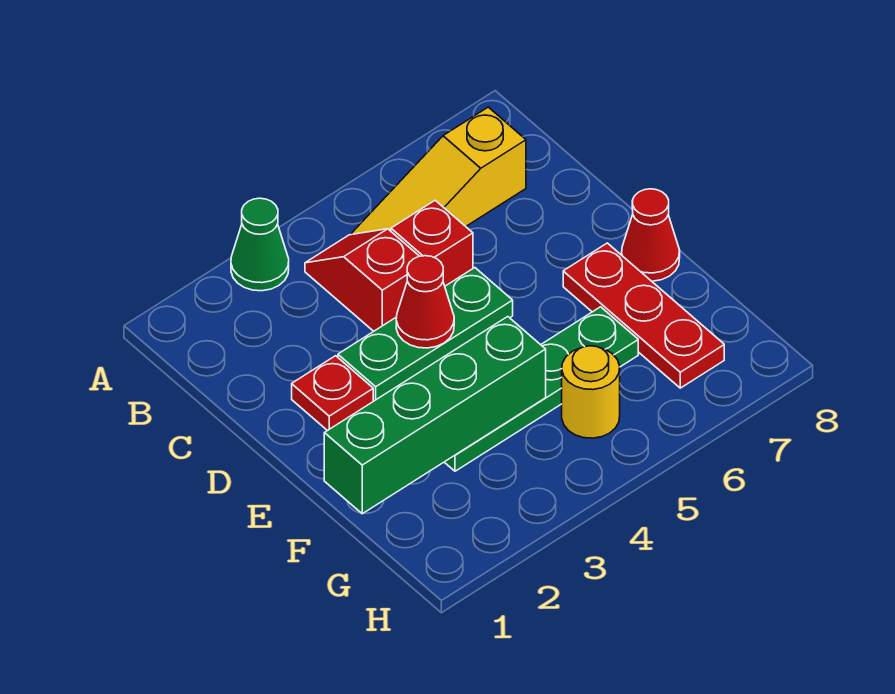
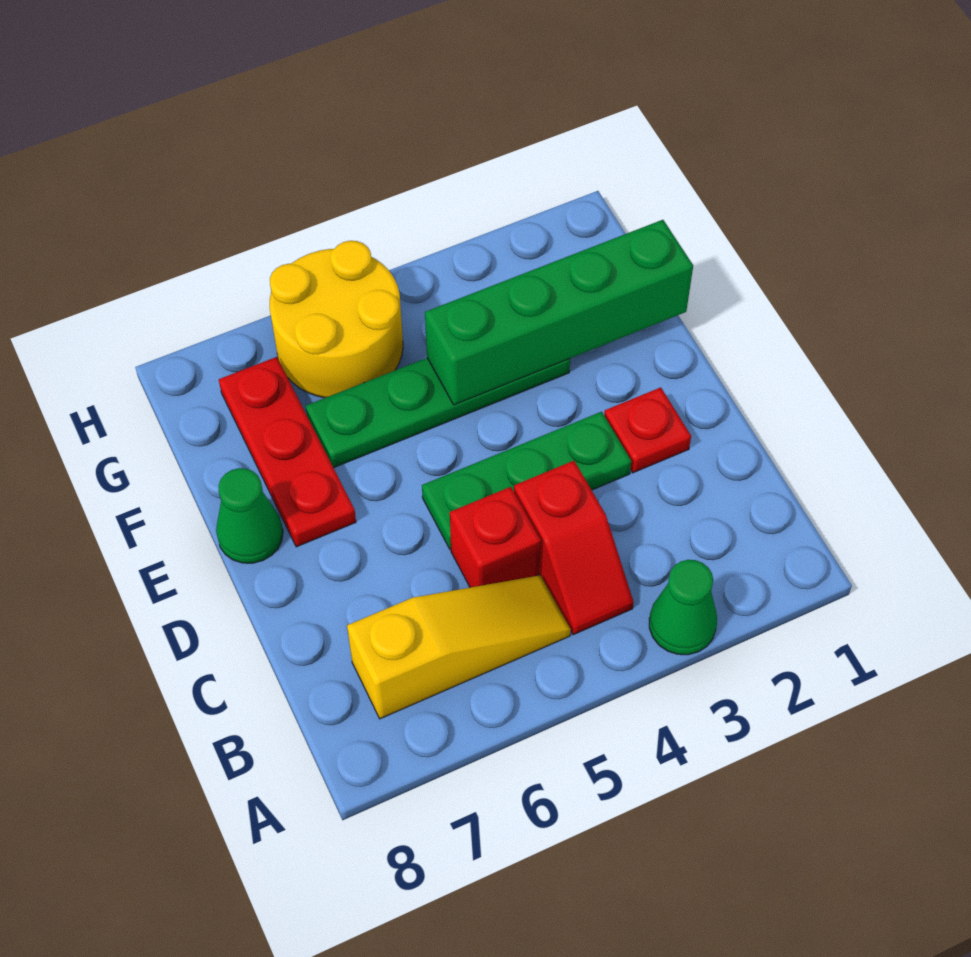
red cone D4 level 2 -> none
red cone E8 level 1 -> green cone E8 level 1
yellow round brick G5 level 1 -> yellow round brick G5:H6 level 1

